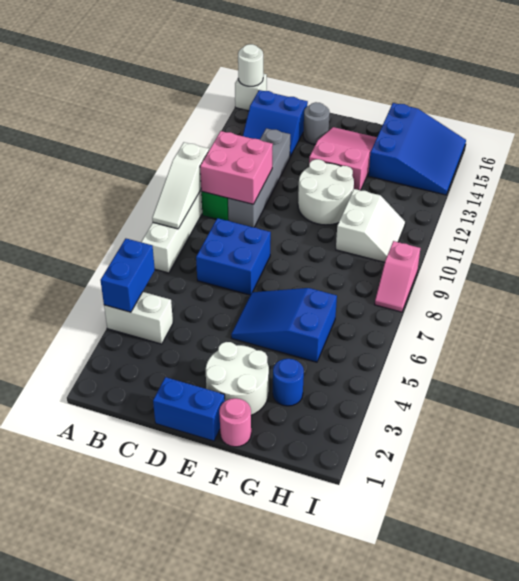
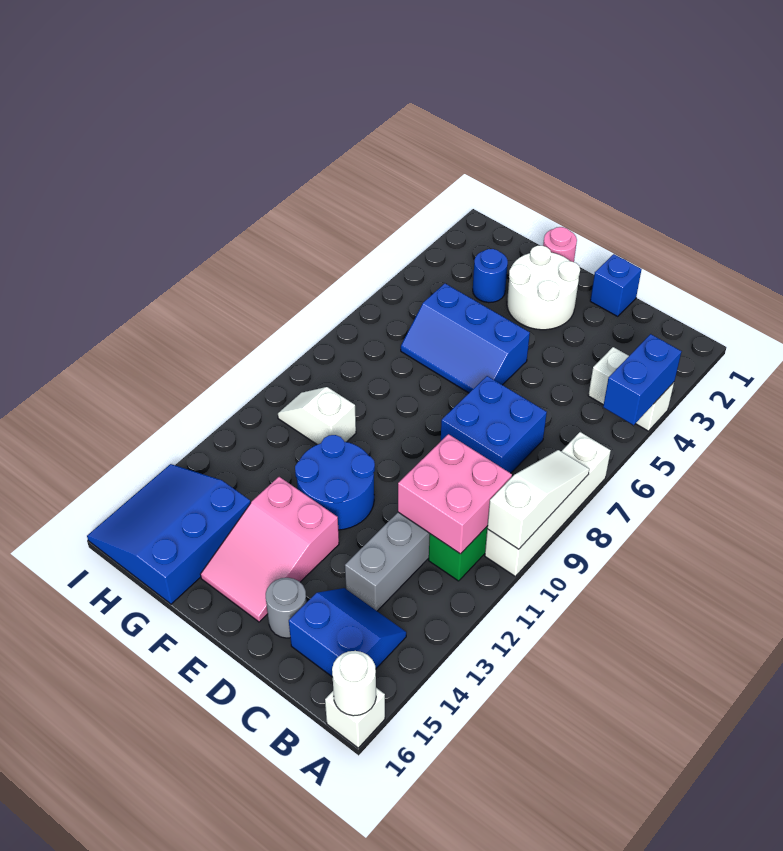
blue brick D1:E1 level 1 -> blue brick D1 level 1
blue slope E5:G6 level 1 top G -> blue slope E5:G6 level 1 top 5
white round brick E11:F12 level 1 -> blue round brick E11:F12 level 1
white slope G10:H11 level 1 top G -> white slope G10:H10 level 1 top G
pink slope I8:I9 level 1 top 9 -> none

